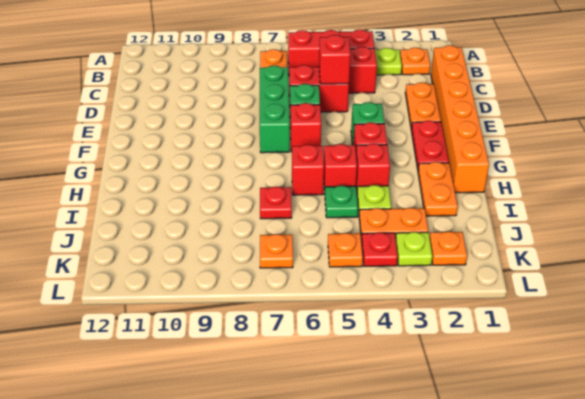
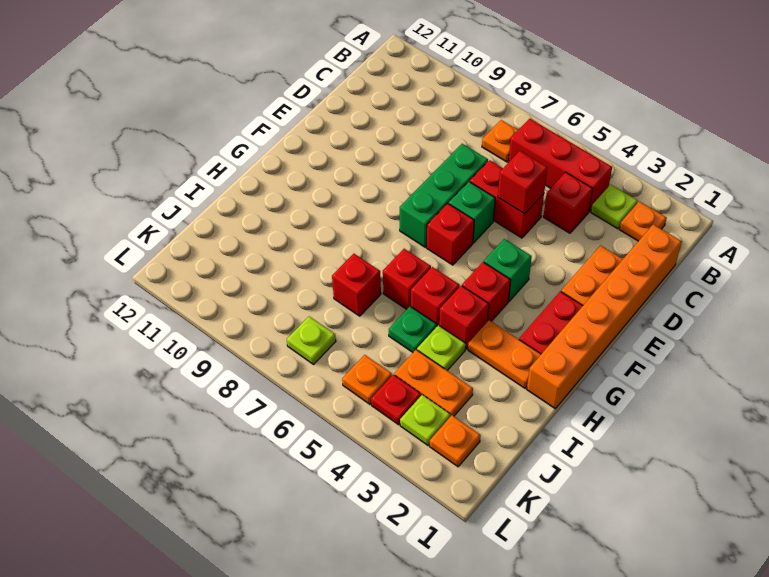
orange plate H2:I2 level 1 -> orange plate H2:H3 level 1
red plate I7 level 1 -> red brick I7 level 1
orange plate K7 level 1 -> lime plate K7 level 1

